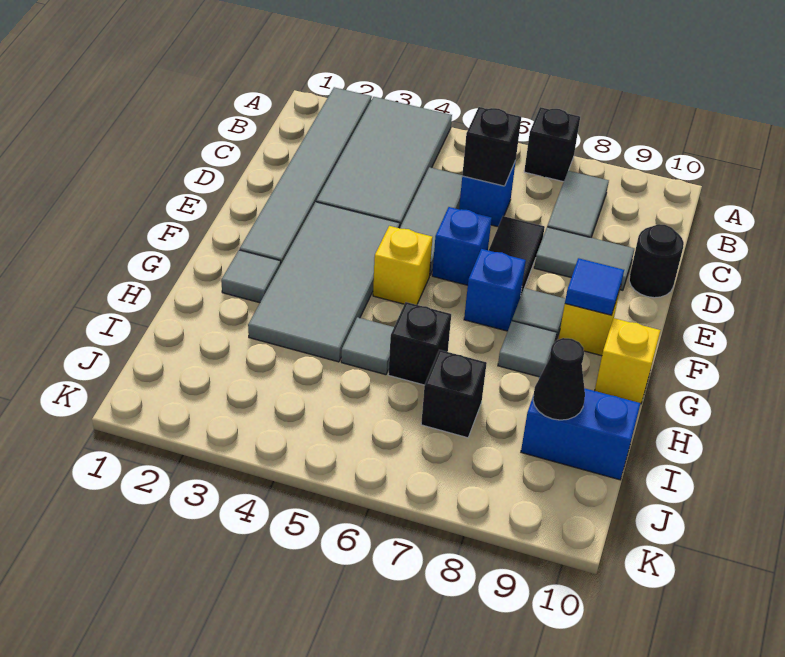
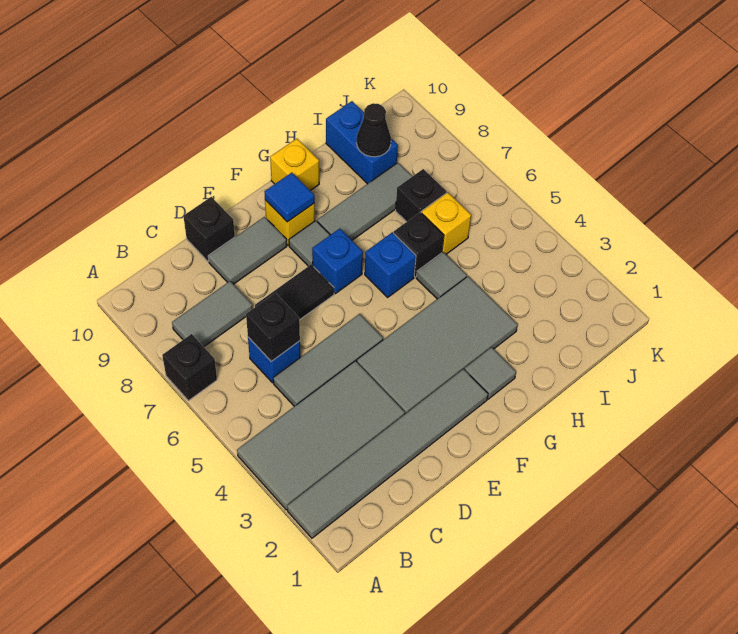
grey tile D8:D9 level 1 -> grey tile D9:E9 level 1
black round brick D10 level 1 -> black brick D10 level 1
blue brick E6 level 1 -> blue brick G6 level 1
yellow brick F5 level 1 -> yellow brick I6 level 1
grey tile G8 level 1 -> grey tile G8:I8 level 1

